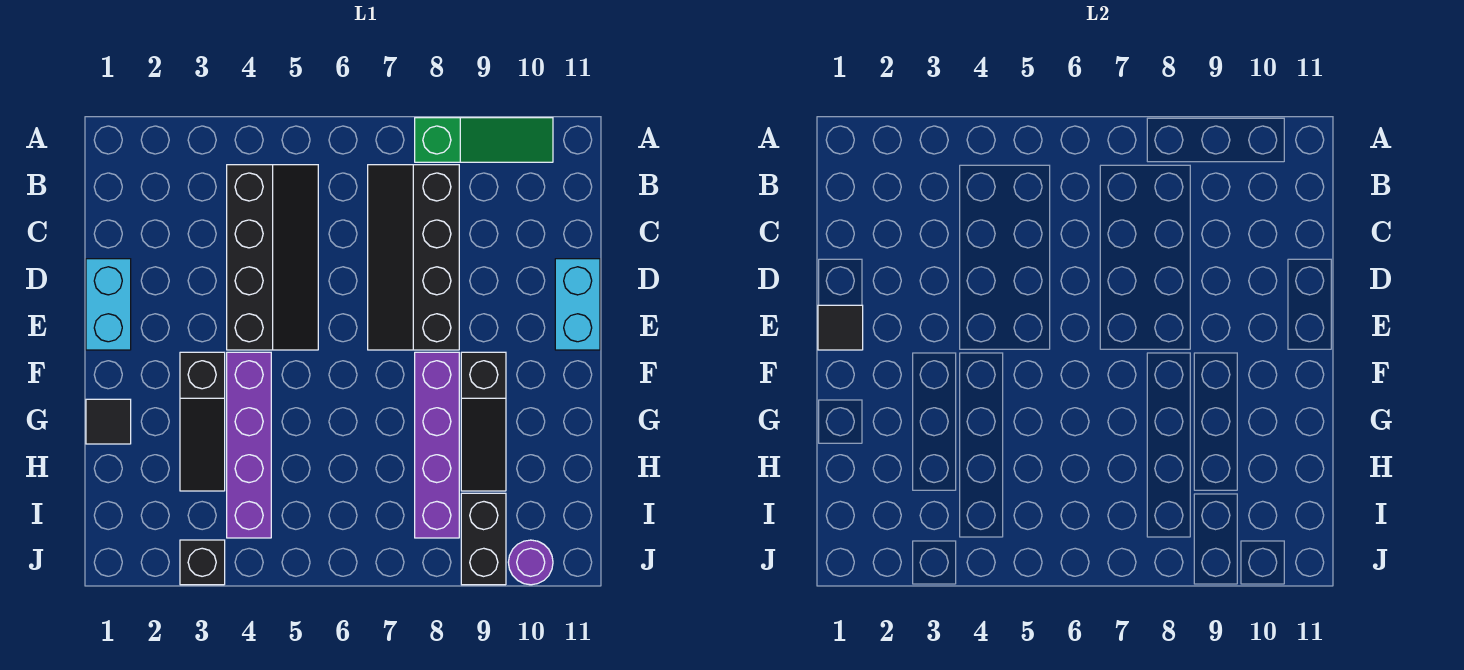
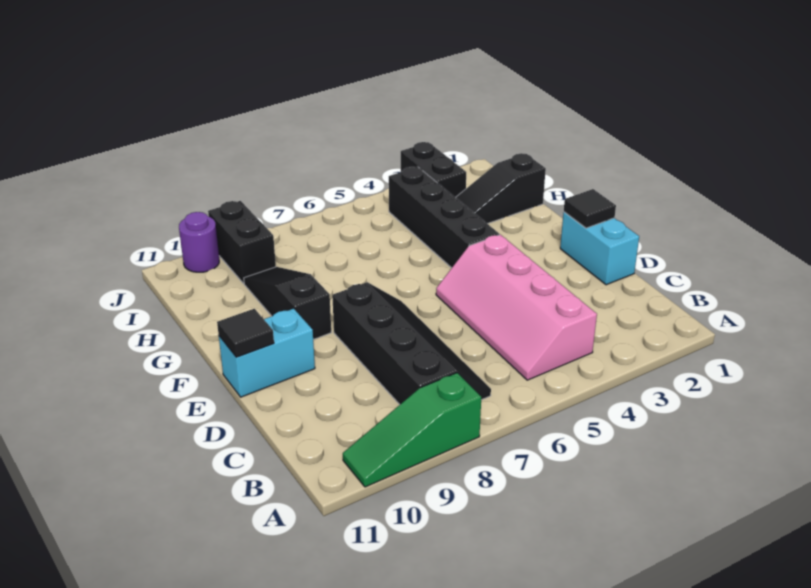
black slope B4:E5 level 1 top 4 -> pink slope B4:E5 level 1 top 4
cyan brick D11:E11 level 1 -> cyan brick E10:E11 level 1
black slope F3:H3 level 1 top F -> black slope H1:H3 level 1 top 1
purple brick F4:I4 level 1 -> black brick F4:I4 level 1
purple brick F8:I8 level 1 -> none
black tile G1 level 1 -> black tile E11 level 2
black brick J3 level 1 -> black brick I3:J3 level 1

